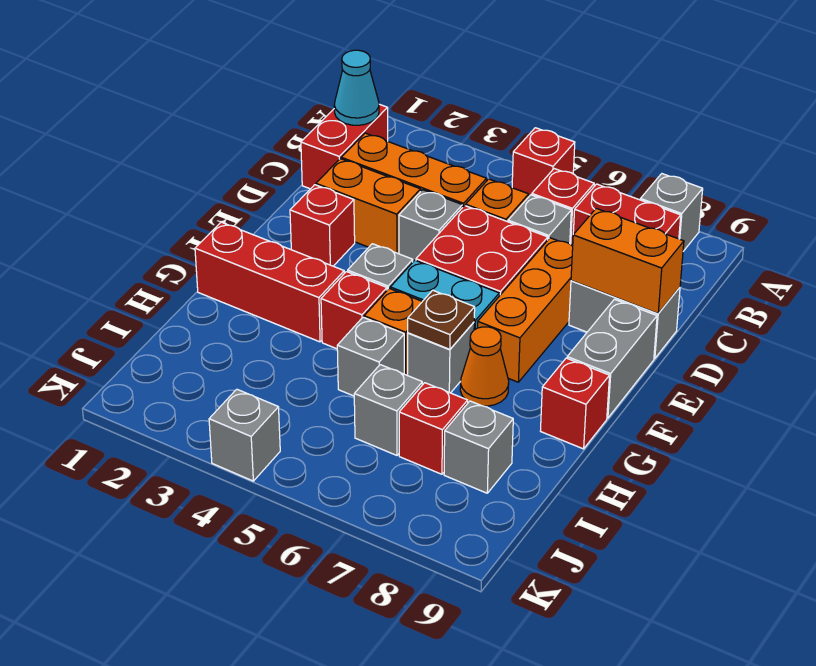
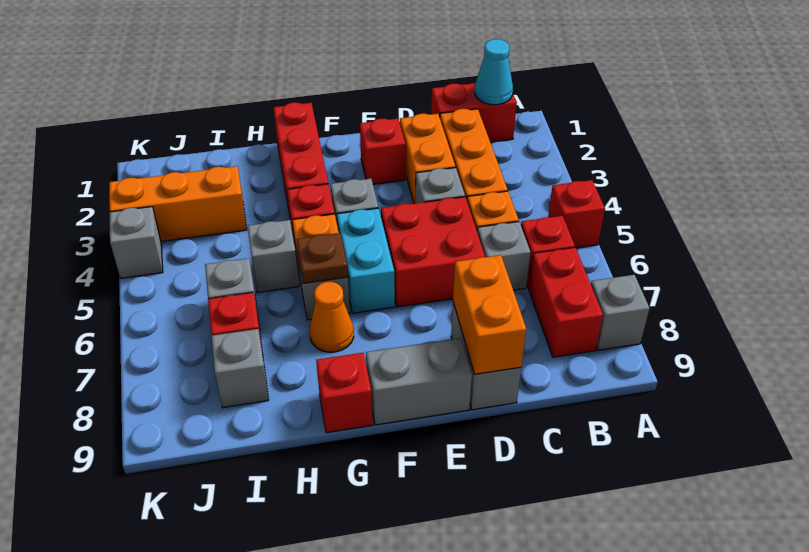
orange brick D7:F7 level 1 -> orange brick I3:K3 level 1

